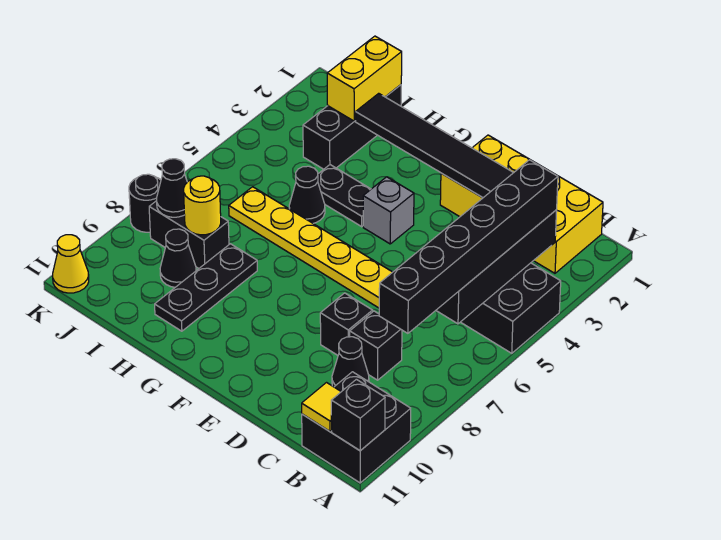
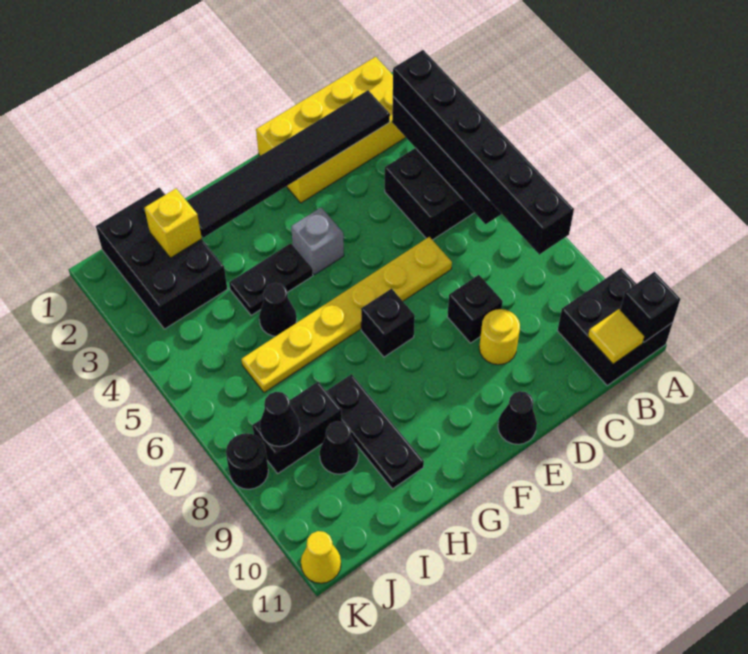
black brick C8 level 1 -> black brick F7 level 1
black cone C9 level 1 -> black cone E11 level 1
black brick I1:I3 level 1 -> black brick I1:J3 level 1
yellow brick I1:I2 level 2 -> yellow brick I2 level 2
yellow round brick I8 level 2 -> yellow round brick D9 level 1

